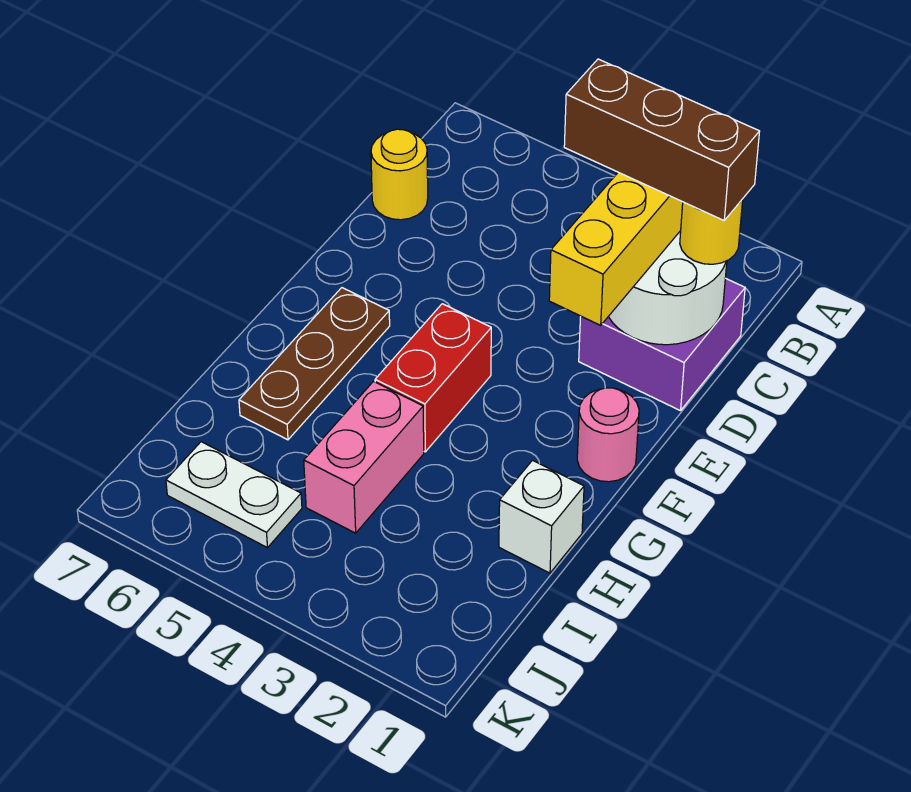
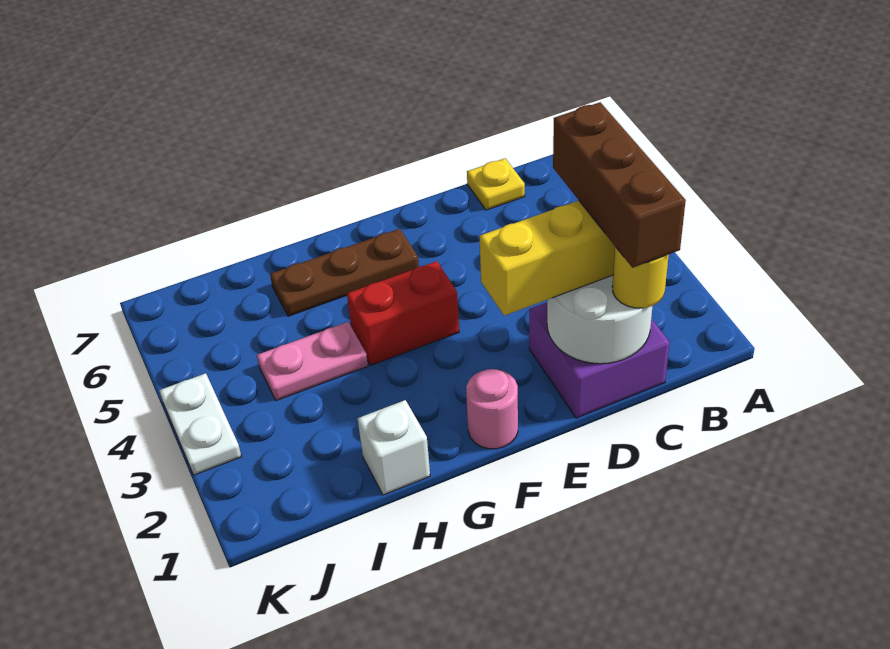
yellow round brick C7 level 1 -> yellow plate C7 level 1
pink brick H4:I4 level 1 -> pink plate H4:I4 level 1
white plate J5:J6 level 1 -> white plate K3:K4 level 1

